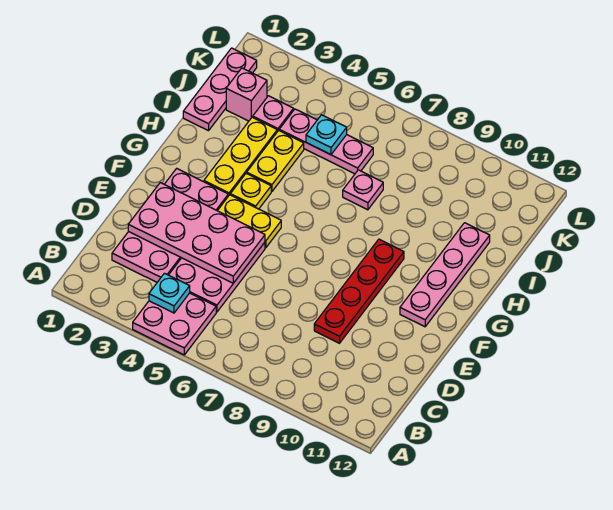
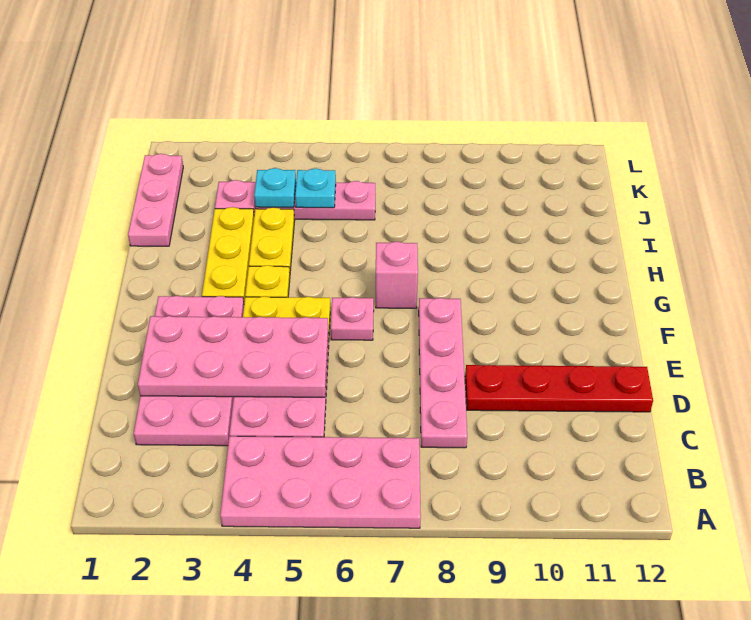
pink plate A4:B5 level 1 -> pink plate A4:B7 level 1
cyan plate B4 level 2 -> cyan plate J4 level 2
red plate D9:G9 level 1 -> red plate D9:D12 level 1
pink plate F11:I11 level 1 -> pink plate C8:F8 level 1
pink plate I7 level 1 -> pink plate F6 level 1
pink brick J2 level 1 -> pink brick G7 level 1

